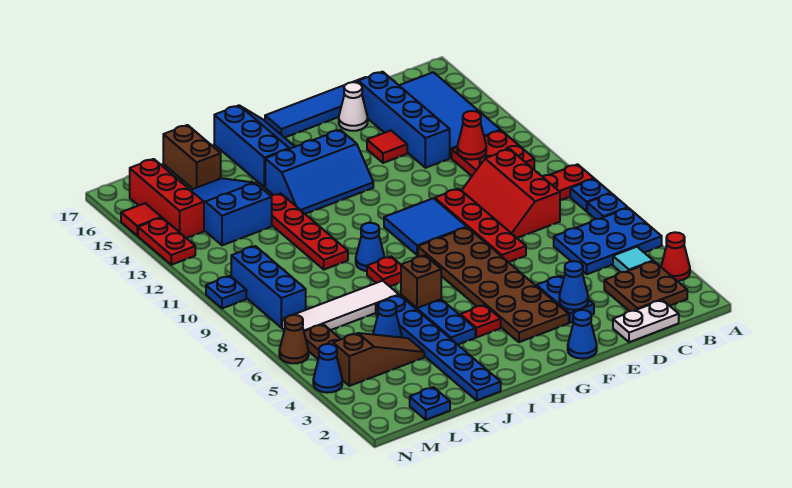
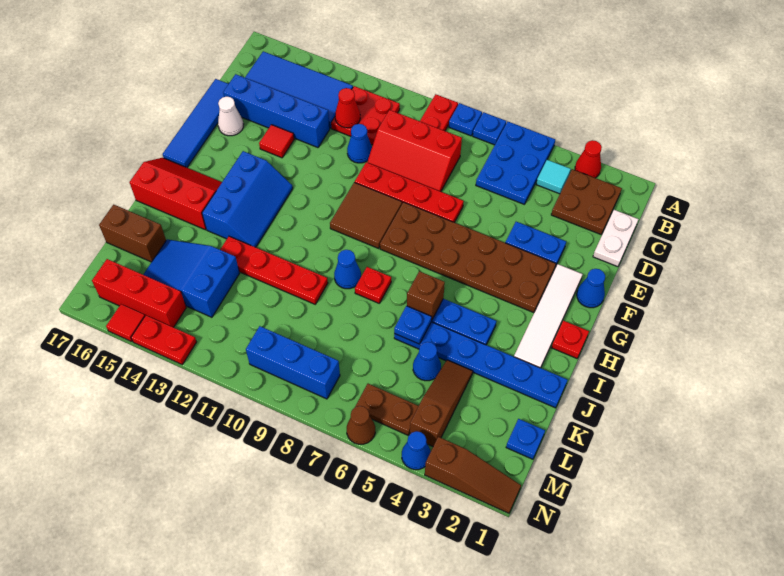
blue cone E3 level 2 -> blue cone D11 level 1
blue tile F9:G10 level 1 -> brown tile F9:G10 level 1
red plate H4 level 1 -> red plate H1 level 1
blue slope H15:I17 level 1 top I -> red slope H15:I17 level 1 top I
white tile J7:M7 level 1 -> white tile F2:I2 level 1
none -> brown slope N1:N3 level 1 top 3
blue plate N10 level 1 -> blue plate J6 level 2

